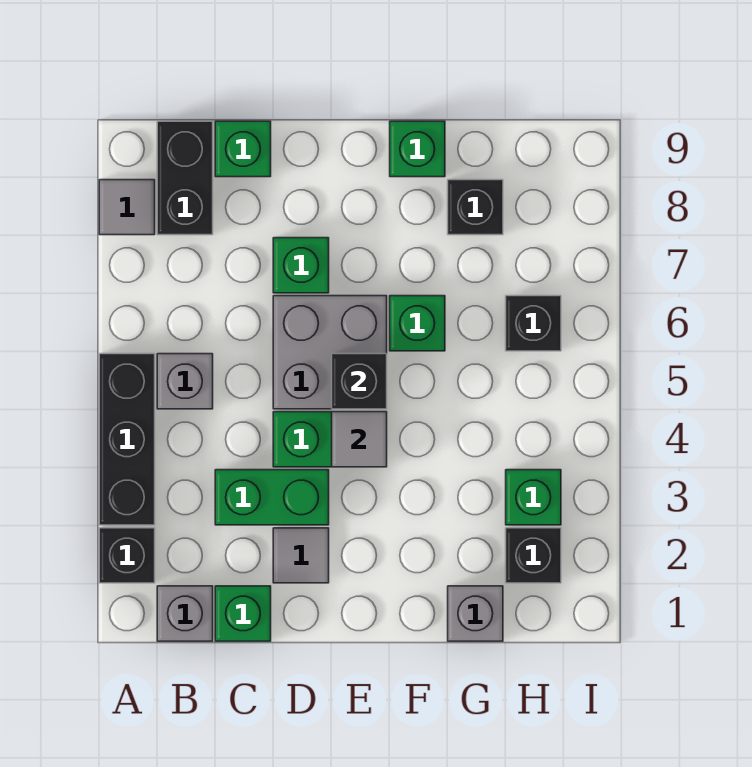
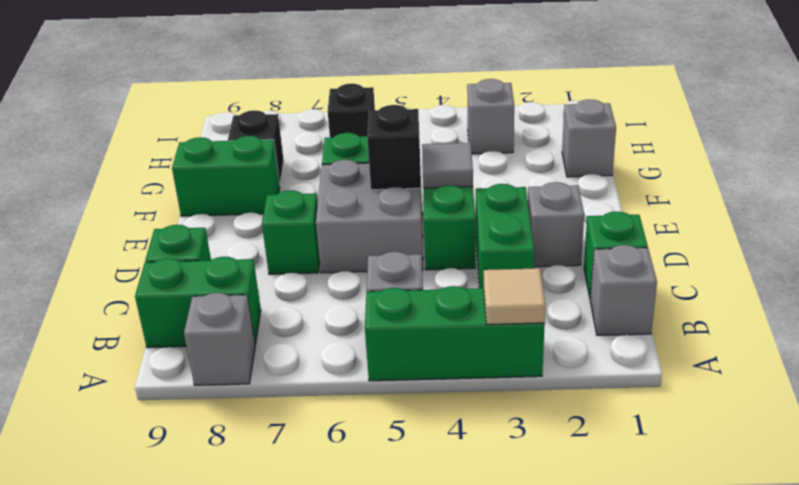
black brick A2 level 1 -> none
black brick A3:A5 level 1 -> green brick A3:A5 level 1
none -> tan tile A3 level 2
grey tile A8 level 1 -> grey brick A8 level 1
black brick B8:B9 level 1 -> green brick B8:B9 level 1
grey tile D2 level 1 -> grey brick D2 level 1
green brick F9 level 1 -> green brick F8:F9 level 1
black brick H2 level 1 -> none
green brick H3 level 1 -> grey brick H3 level 1

